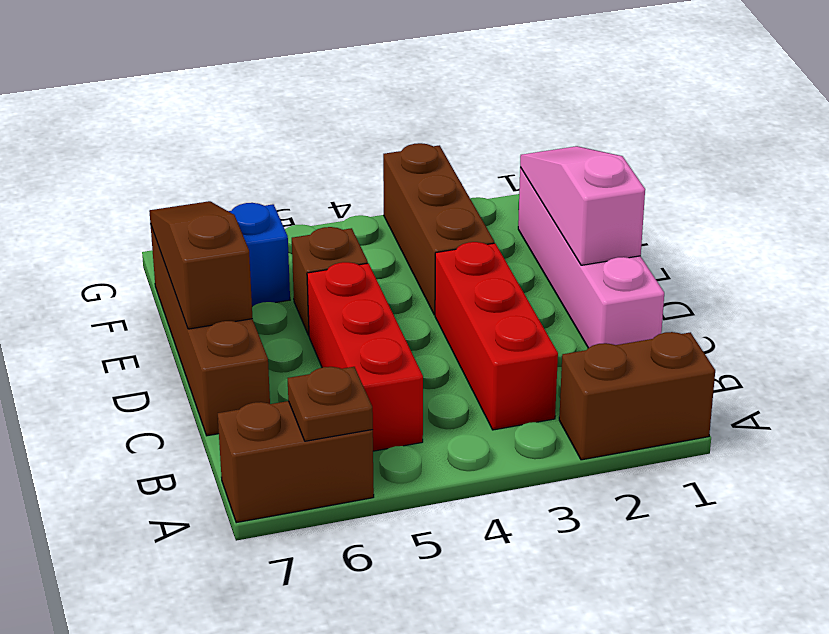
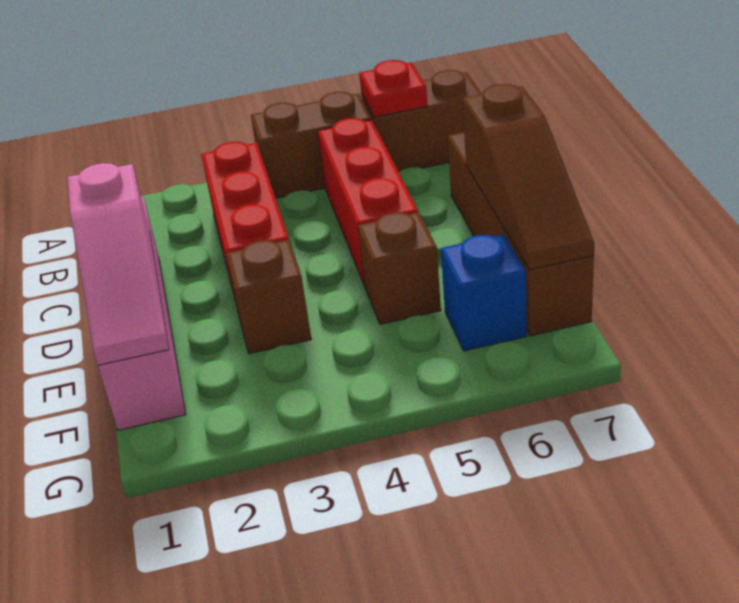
brown brick A1:A2 level 1 -> brown brick A4:A5 level 1
brown plate A6 level 2 -> red plate A6 level 2
brown brick E3:G3 level 1 -> brown brick E3 level 1

